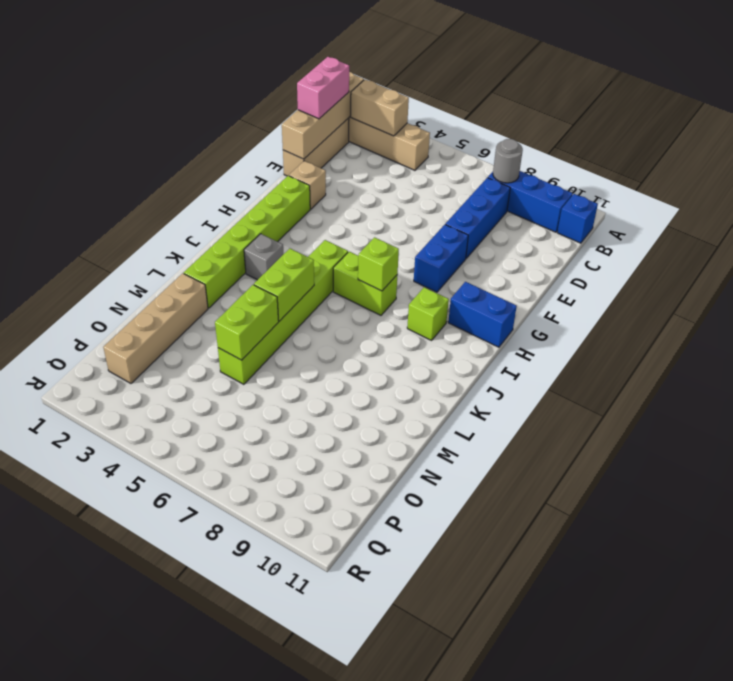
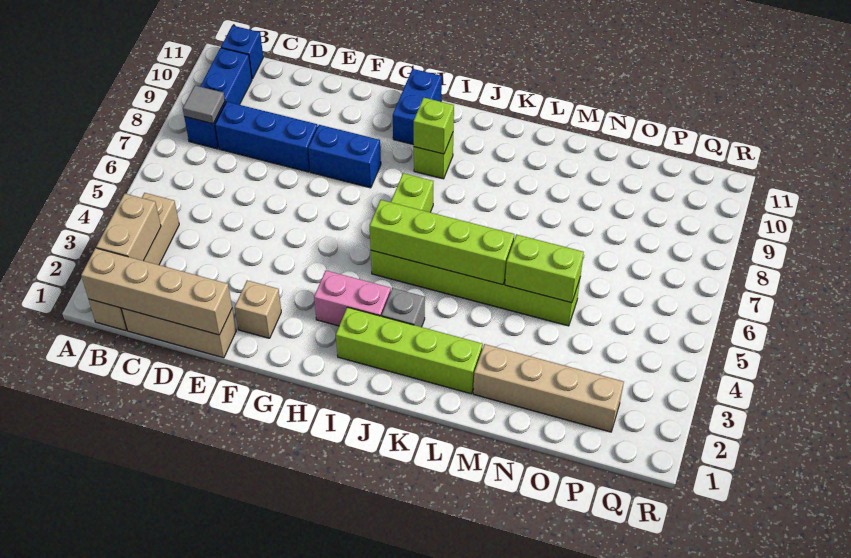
grey round brick B8 level 2 -> grey tile B8 level 2
pink brick C1:D1 level 3 -> pink brick H3:I3 level 1
lime brick G2:L2 level 1 -> lime brick I2:L2 level 1
lime brick I7 level 2 -> lime brick I9 level 2
lime brick K5:L5 level 2 -> lime brick I5:L5 level 2

